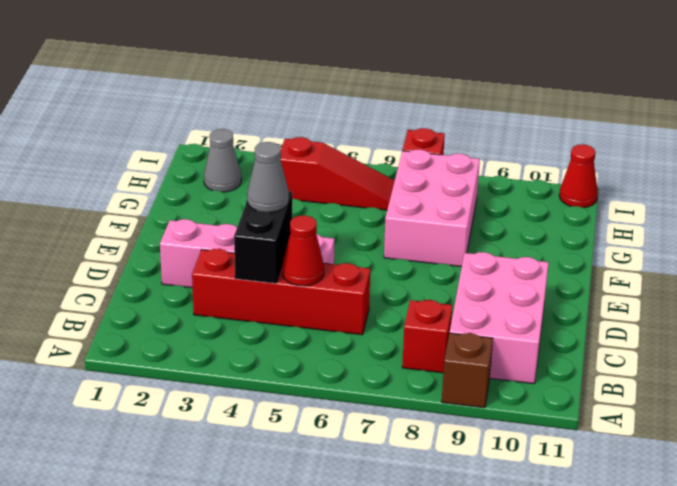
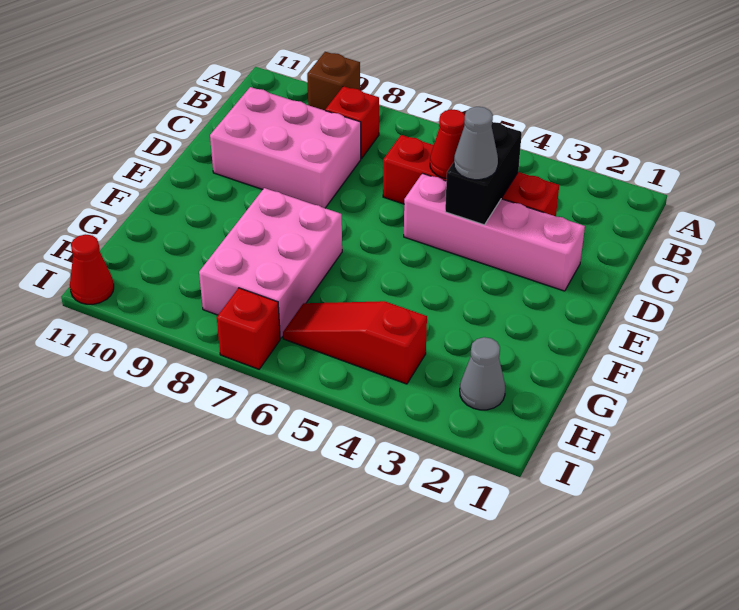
pink brick B9:D10 level 1 -> pink brick C8:D10 level 1

